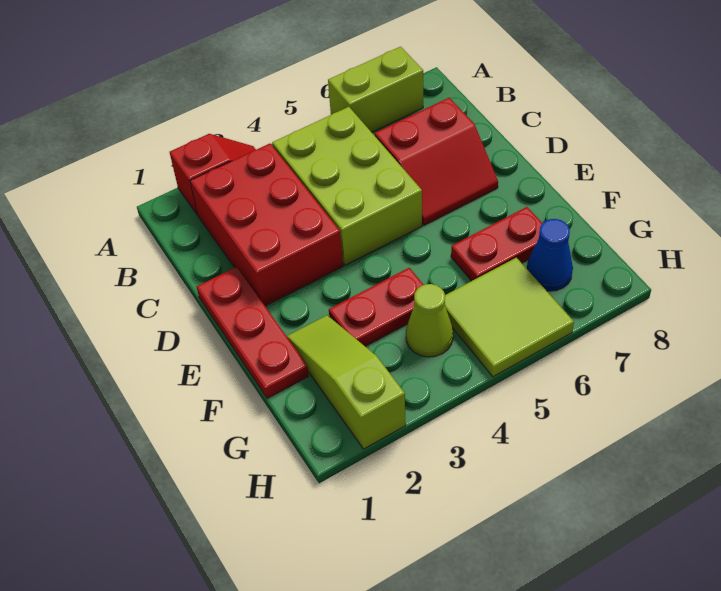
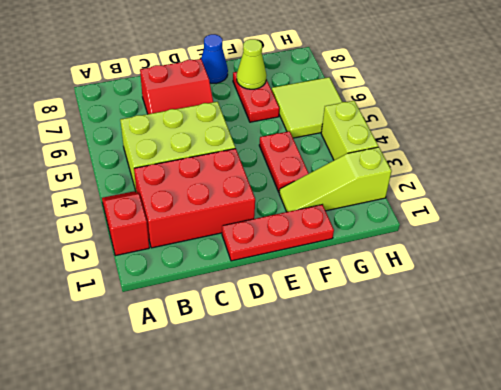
lime brick A6:A7 level 1 -> lime brick H3:H4 level 1
red slope C6:D7 level 1 top C -> red slope C6:D7 level 1 top 7
lime cone G4 level 1 -> lime cone F7 level 2
blue cone G7 level 1 -> blue cone E8 level 1

